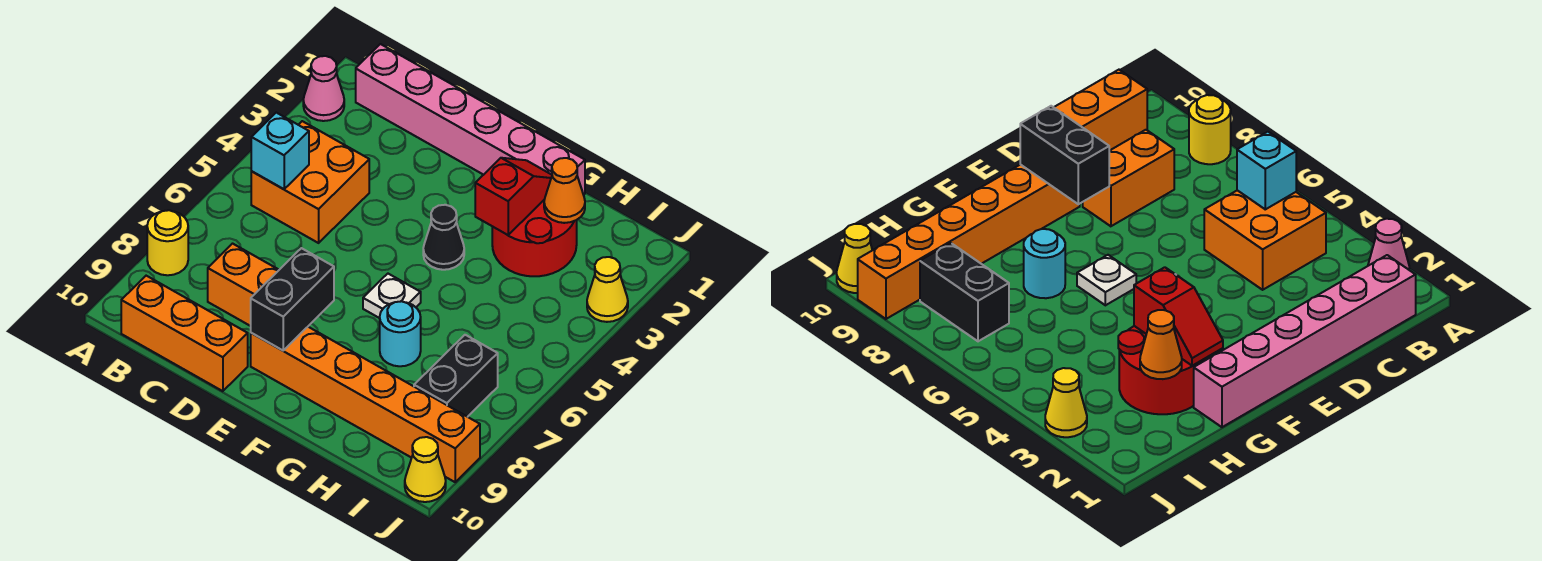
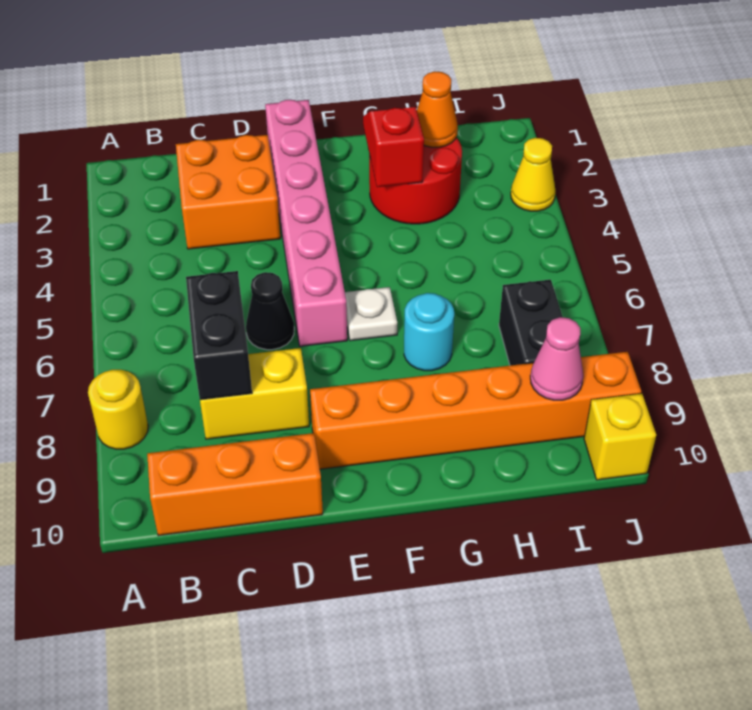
pink cone A2 level 1 -> pink cone I9 level 2
pink brick B1:G1 level 1 -> pink brick E1:E6 level 1
orange brick B4:C5 level 1 -> orange brick C2:D3 level 1
cyan brick B5 level 2 -> none
orange brick C8:D8 level 1 -> yellow brick C8:D8 level 1
black brick E8:E9 level 2 -> black brick C7:C8 level 2
black cone F4 level 1 -> black cone D6 level 1
yellow cone J10 level 1 -> yellow brick J10 level 1

